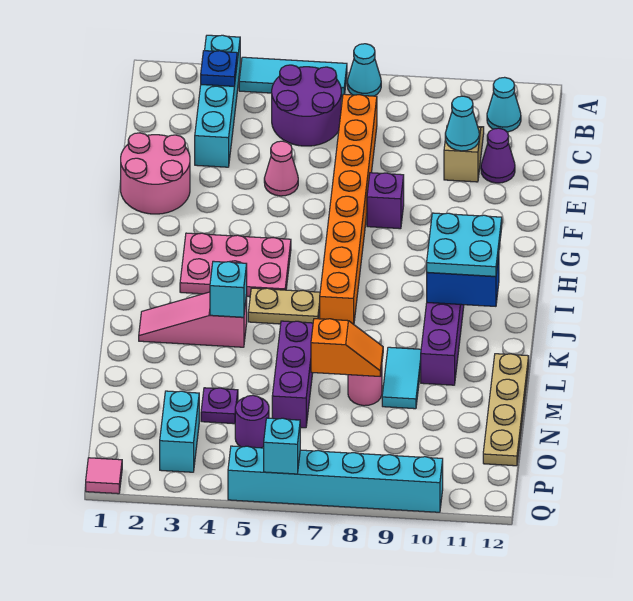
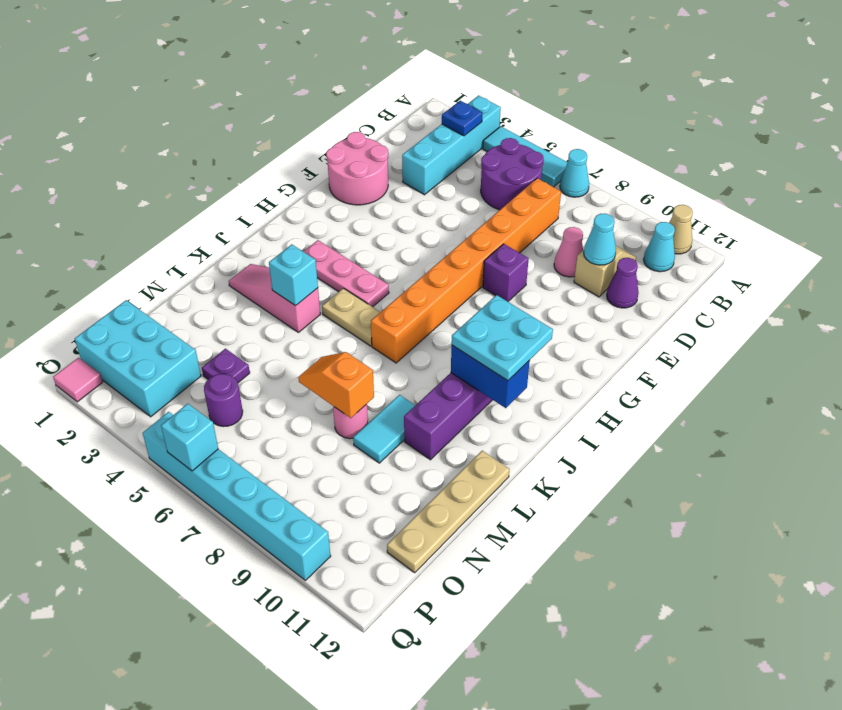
none -> tan cone A11 level 1
pink cone E5 level 1 -> pink cone D9 level 1
pink plate H3:I5 level 1 -> pink plate I3:I5 level 1
purple brick L6:N6 level 1 -> none
orange slope M7:M8 level 2 top 7 -> orange slope M7:M8 level 2 top 8
cyan brick O3:P3 level 1 -> cyan brick O1:P3 level 1

